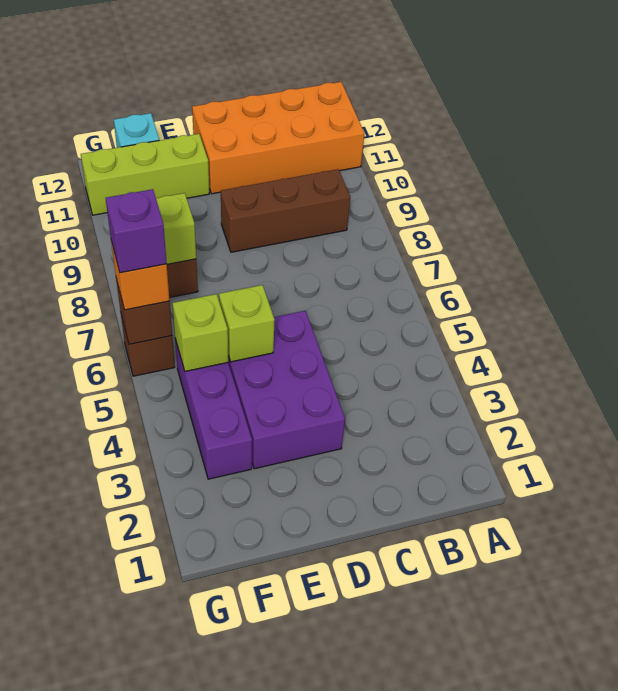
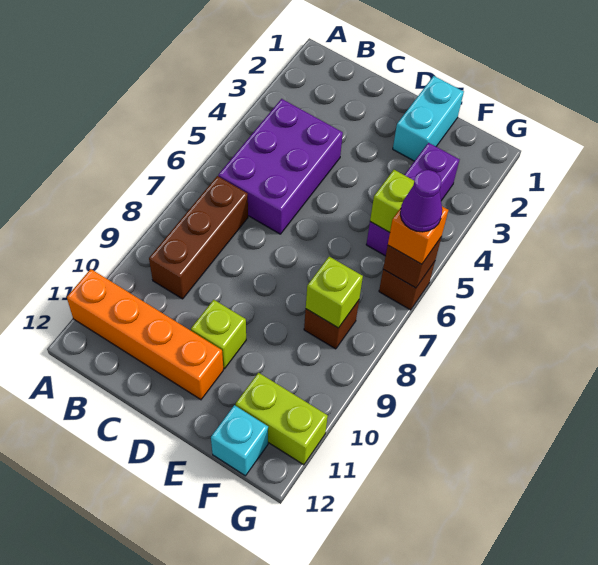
orange brick A11:D12 level 1 -> orange brick A11:D11 level 1
brown brick B9:D9 level 1 -> brown brick B7:B9 level 1
purple brick D3:E5 level 1 -> purple brick B4:C6 level 1
none -> cyan brick E1:E2 level 1
lime brick E5 level 2 -> lime brick D10 level 1
lime brick E11:G11 level 1 -> lime brick F11:G11 level 1
purple brick G6 level 4 -> purple cone G6 level 4

